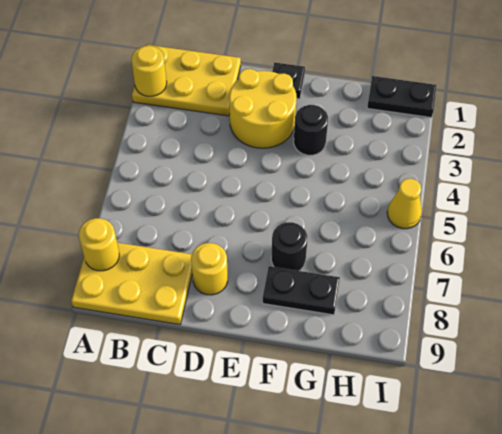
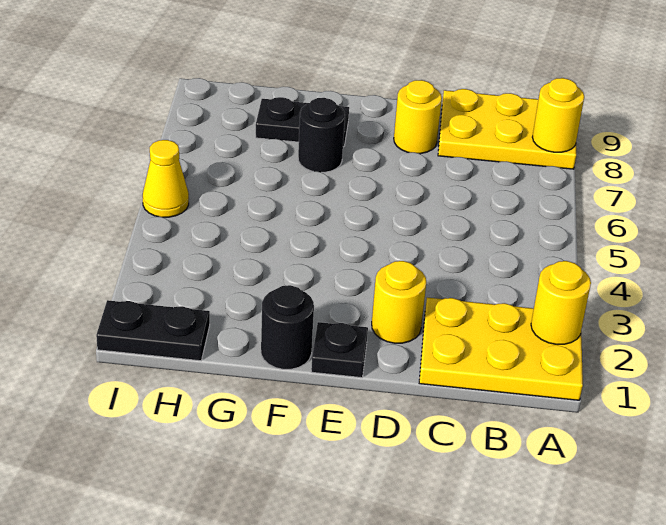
yellow round brick D2:E3 level 1 -> yellow round brick D2 level 1
black round brick F3 level 1 -> black round brick F1 level 1

